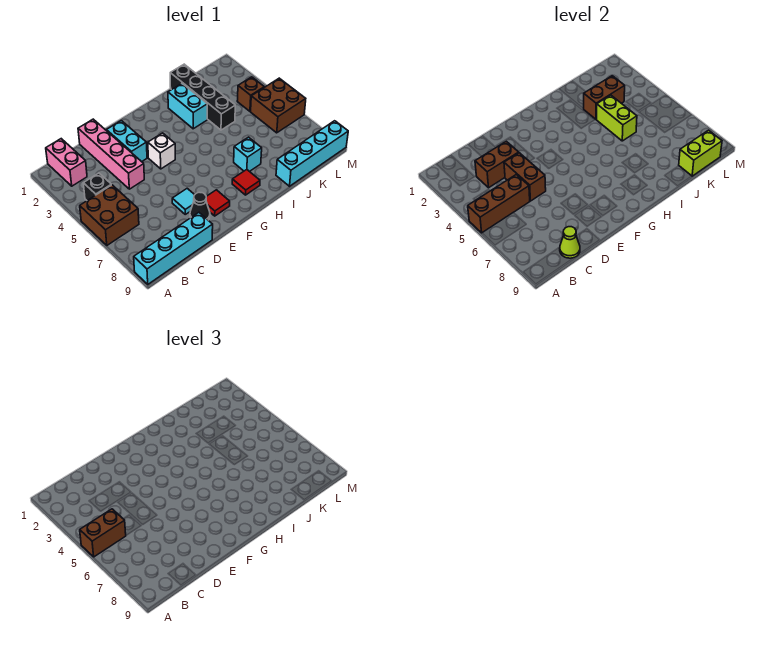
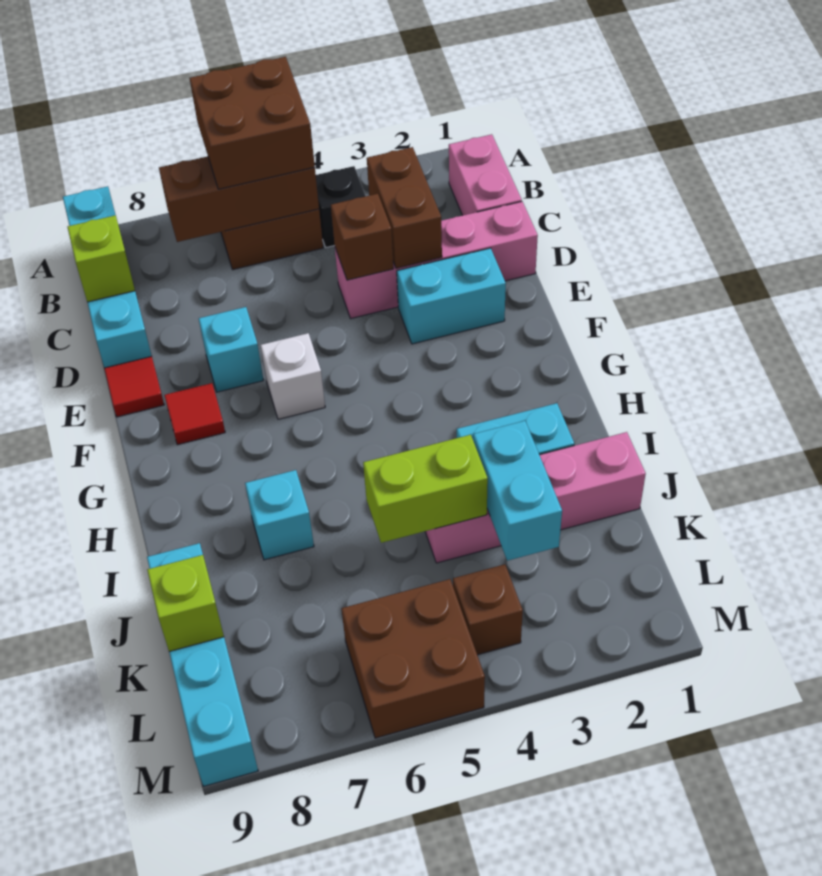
brown brick A5:C5 level 2 -> brown brick B5:B7 level 2
brown brick A5:B5 level 3 -> brown brick A5:B6 level 3
pink brick B1:B2 level 1 -> pink brick B1:C1 level 1
lime cone C9 level 2 -> lime brick C9 level 2
brown brick D4:D5 level 2 -> brown brick D4 level 2
cyan tile E7 level 1 -> cyan brick E7 level 1
black cone E8 level 1 -> none
white brick F4 level 1 -> white brick F6 level 1
red tile H8 level 1 -> red tile E9 level 1
black brick J1:J4 level 1 -> pink brick J1:J4 level 1
brown brick J3:K3 level 2 -> cyan brick J3:K3 level 2
lime brick K9:L9 level 2 -> lime brick K9 level 2

